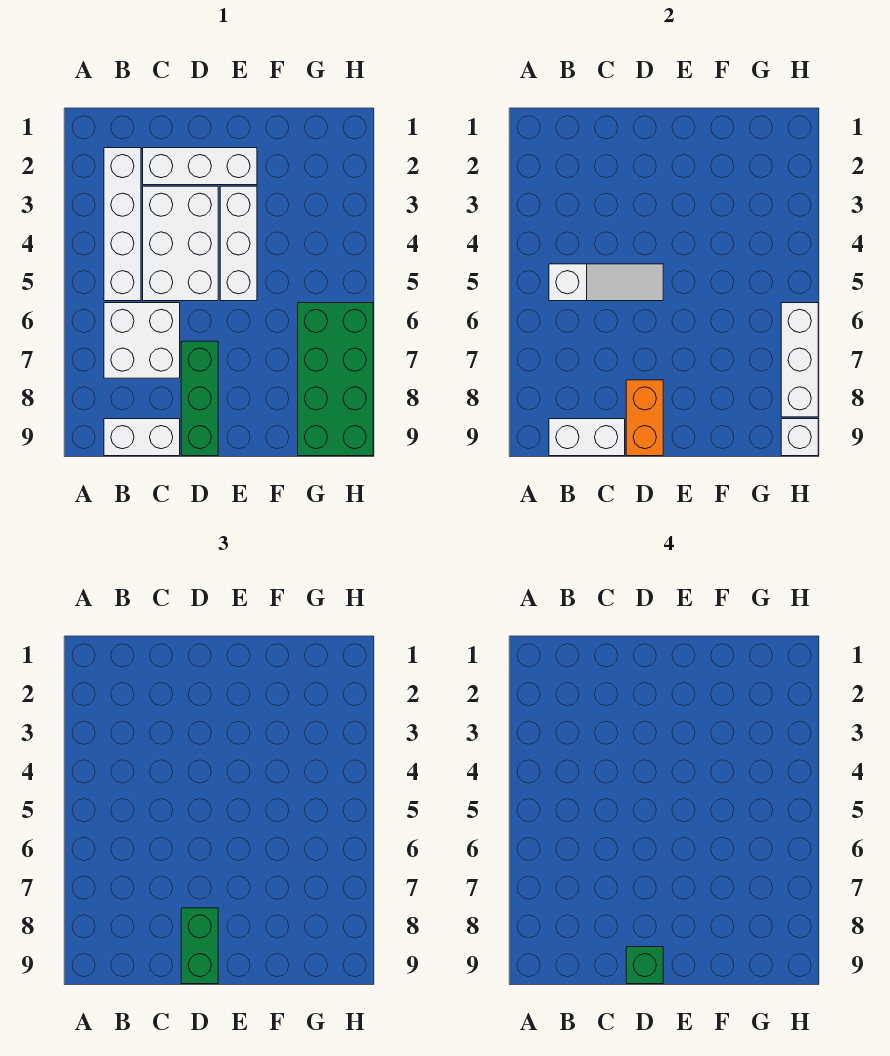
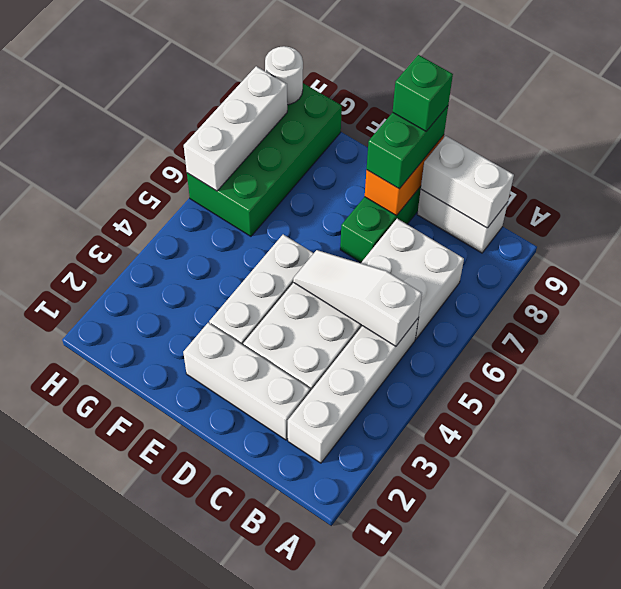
white brick H9 level 2 -> white round brick H9 level 2

